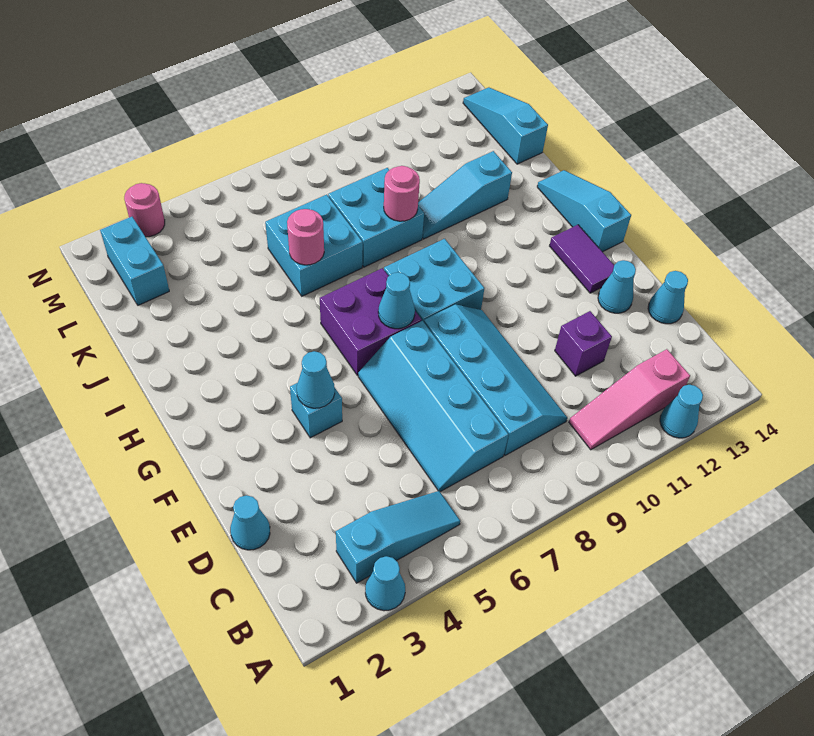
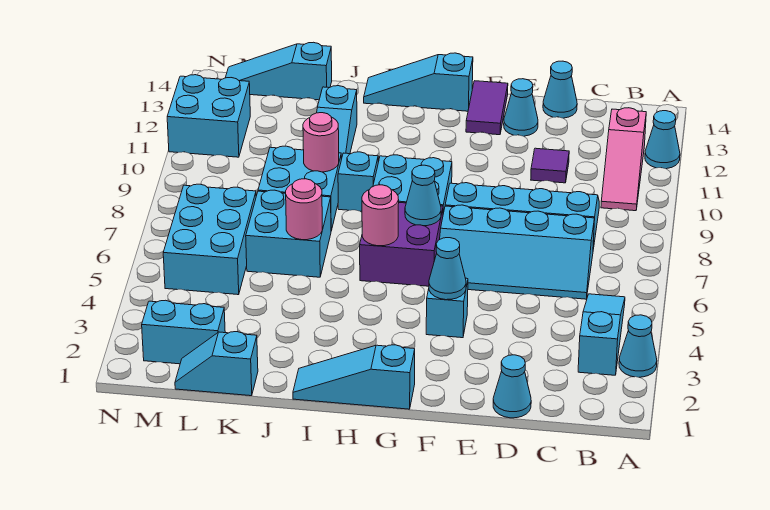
purple brick D11 level 1 -> purple tile D11 level 1
purple tile F13:G13 level 1 -> purple tile F13:F14 level 1
none -> cyan slope G1:I1 level 1 top G
none -> cyan brick I9 level 1
none -> cyan slope K1:L1 level 1 top K
none -> cyan brick L5:M7 level 1
none -> cyan brick M11:N12 level 1
pink round brick N3 level 1 -> pink round brick H6 level 2

